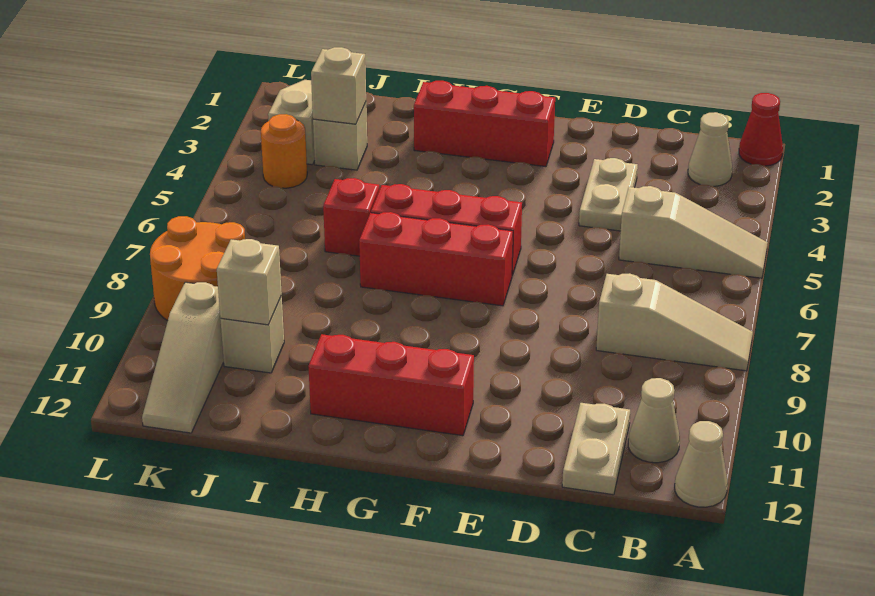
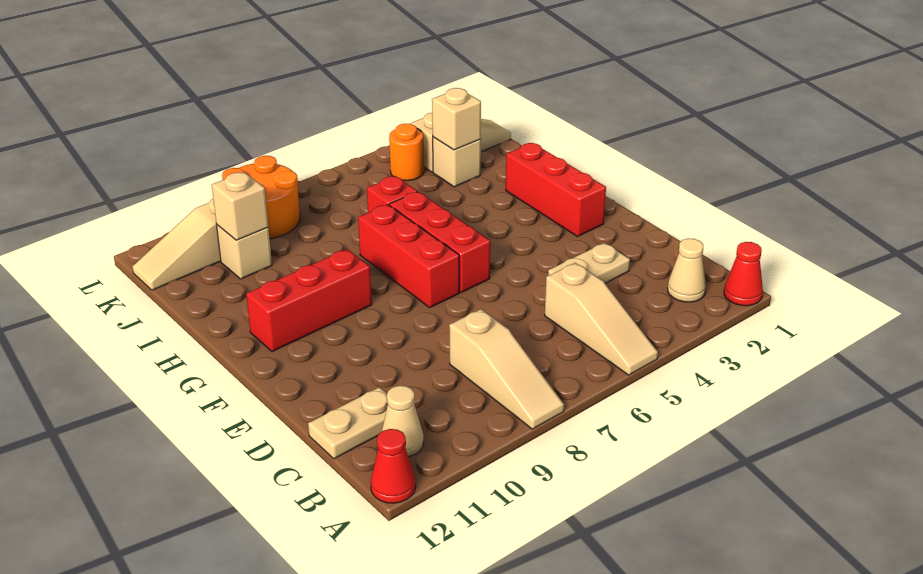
tan cone A12 level 1 -> red cone A12 level 1
red brick F11:H11 level 1 -> red brick G9:G11 level 1

